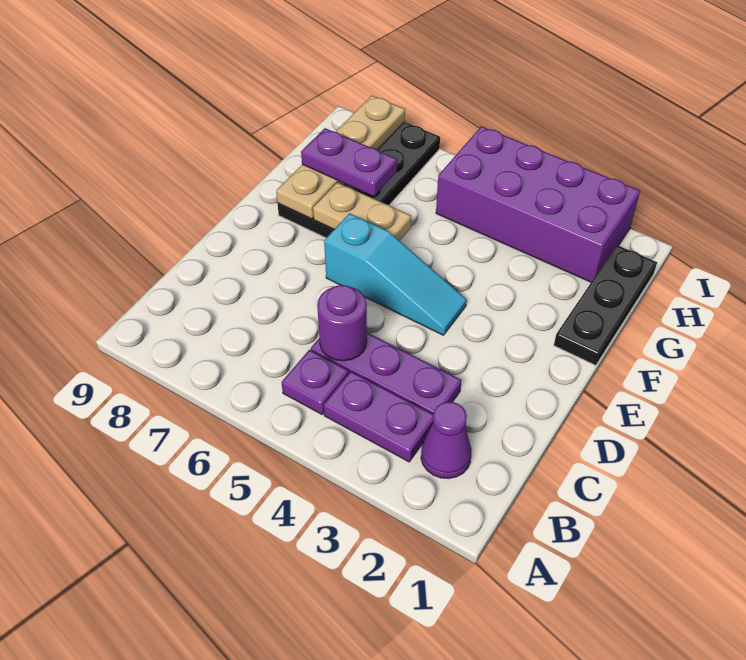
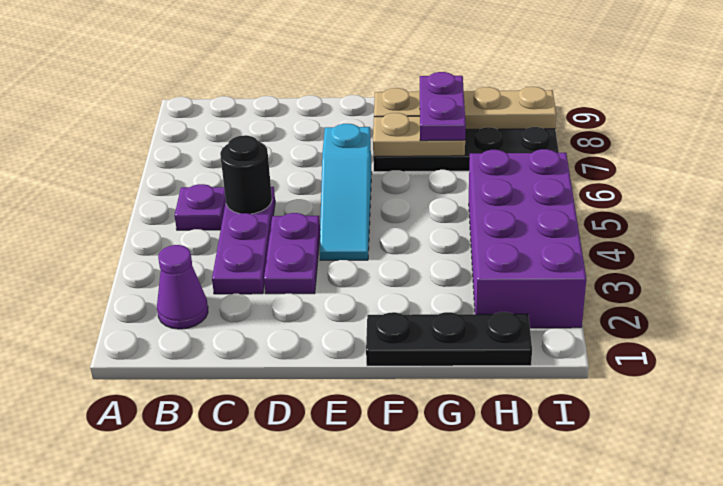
purple plate B3:B4 level 1 -> purple plate D3:D4 level 1
purple round brick C5 level 2 -> black round brick C5 level 2
tan plate F6:F7 level 2 -> tan plate F7:G7 level 2

